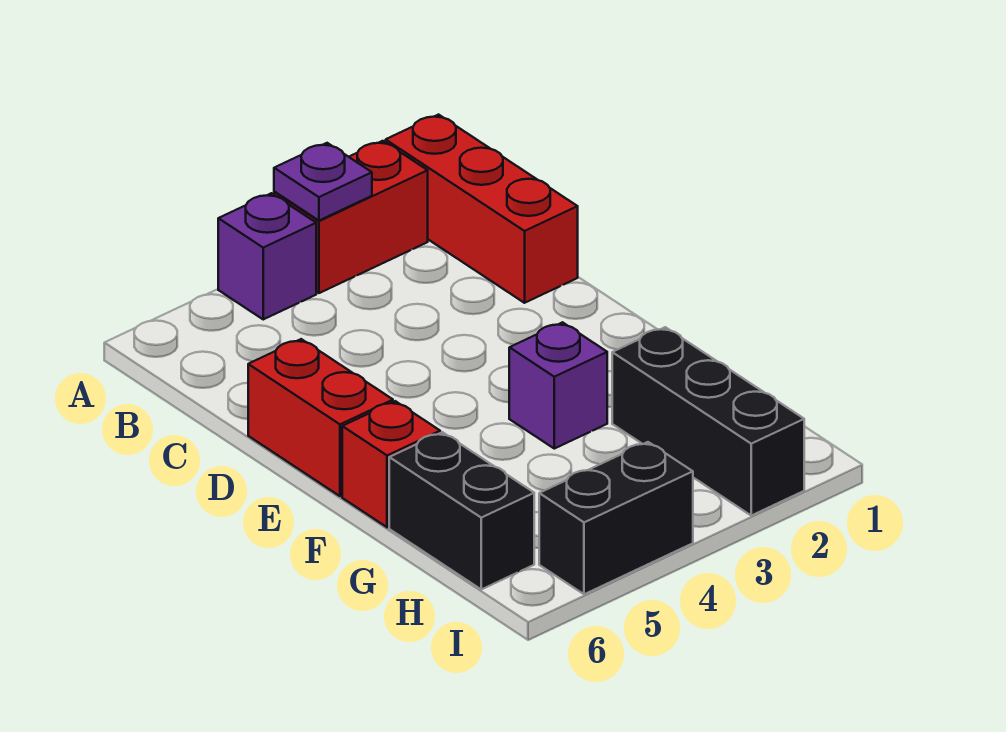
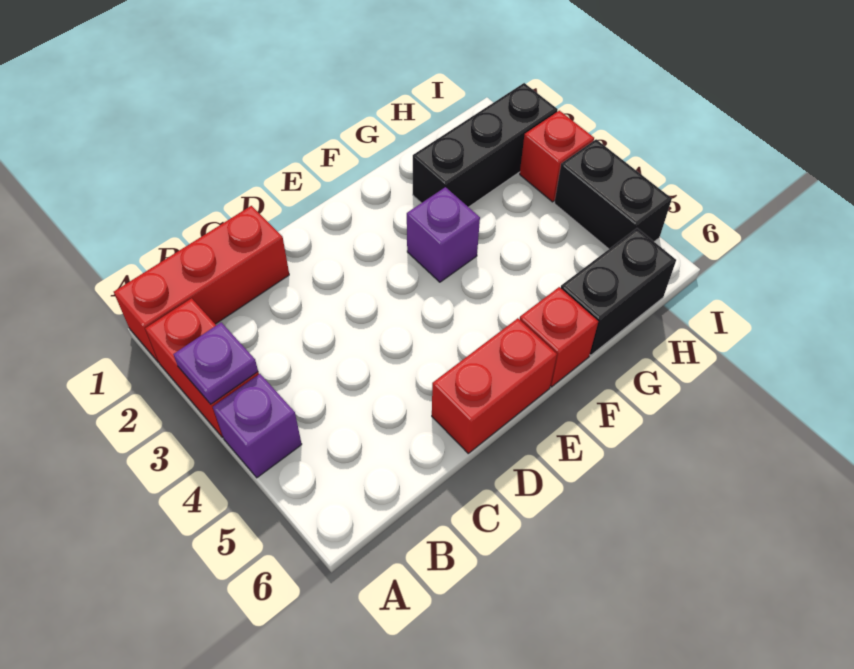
none -> red brick I3 level 1

